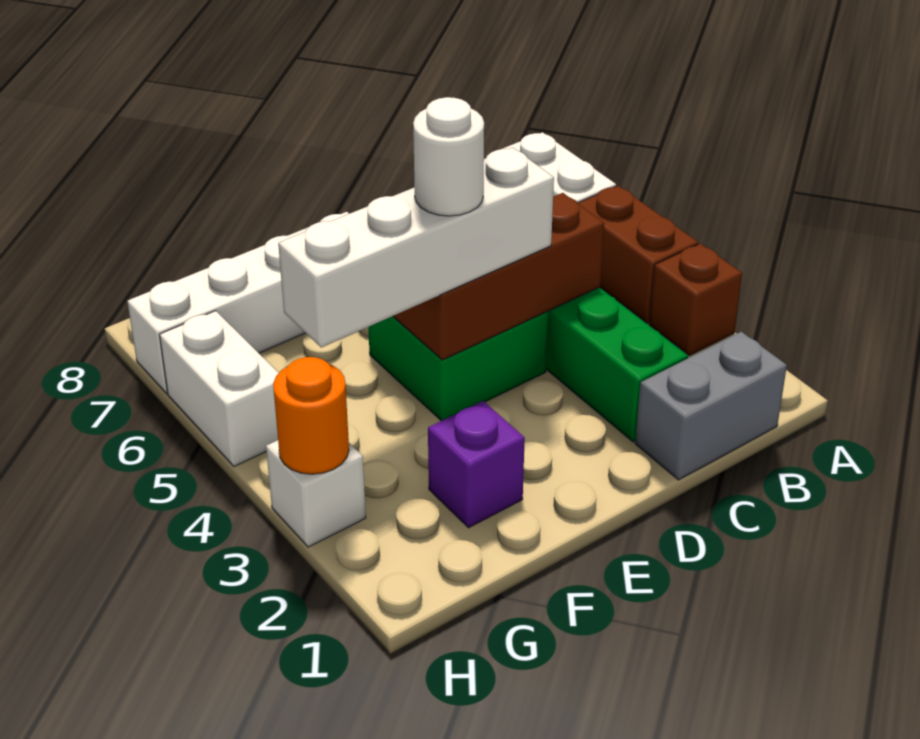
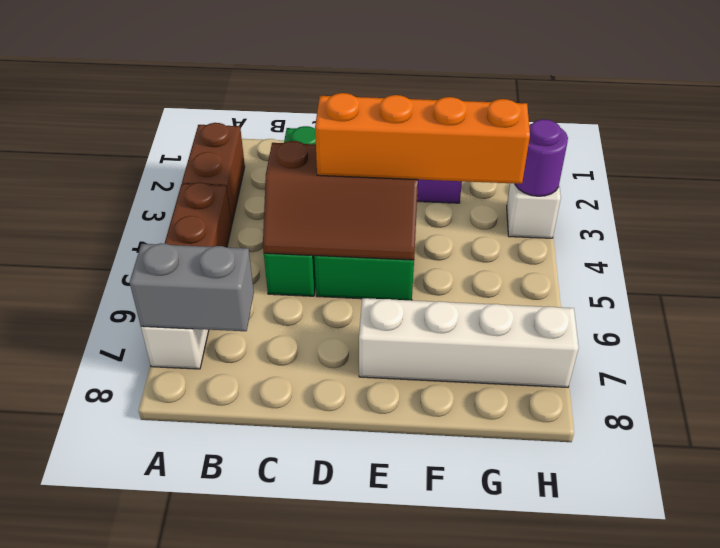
brown brick A3 level 1 -> brown brick A2:A3 level 1
grey brick B1:C1 level 1 -> grey brick A7:B7 level 2
white brick D4:G4 level 3 -> orange brick D4:G4 level 3
white round brick E4 level 4 -> none
orange round brick H3 level 2 -> purple round brick H3 level 2
white brick H5:H6 level 1 -> none

